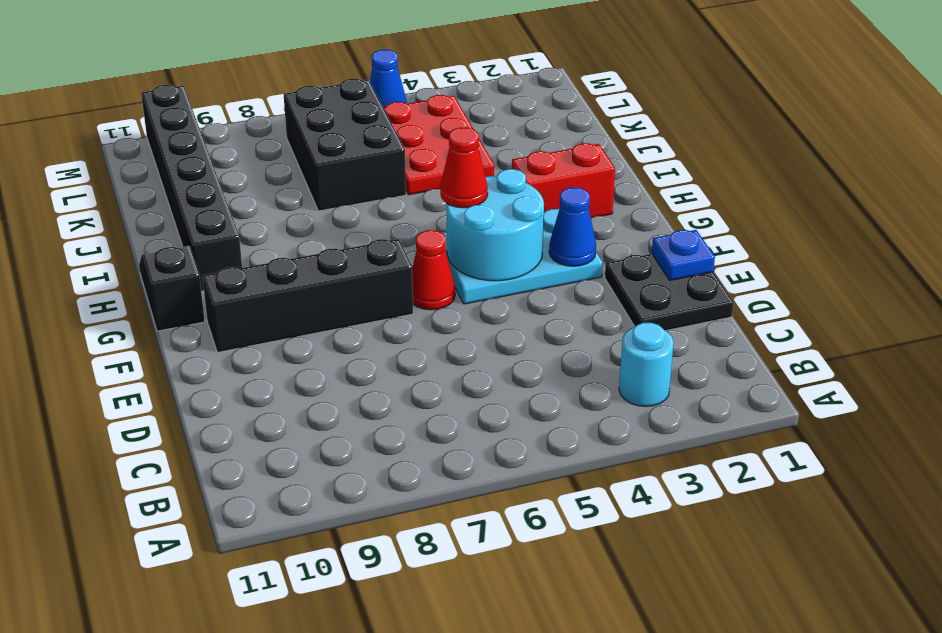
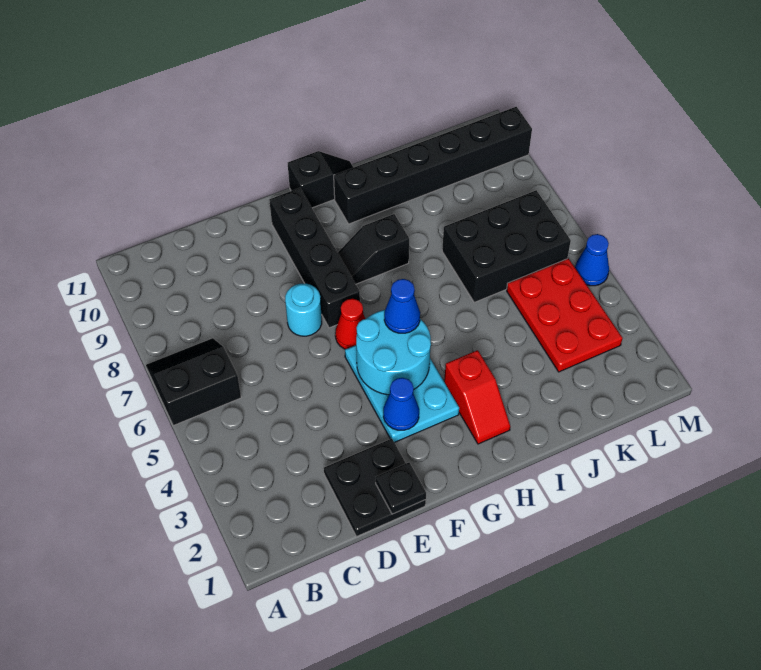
none -> black slope A6:B7 level 1 top 6
cyan round brick B3 level 1 -> cyan round brick E7 level 1
blue plate E1 level 2 -> black plate E1 level 2
red cone G5 level 3 -> blue cone G5 level 3
none -> black slope G8:H8 level 1 top H
red brick H2:H3 level 1 -> red slope H2:H3 level 1 top 3
red plate J4:L5 level 1 -> red plate K3:L5 level 1

